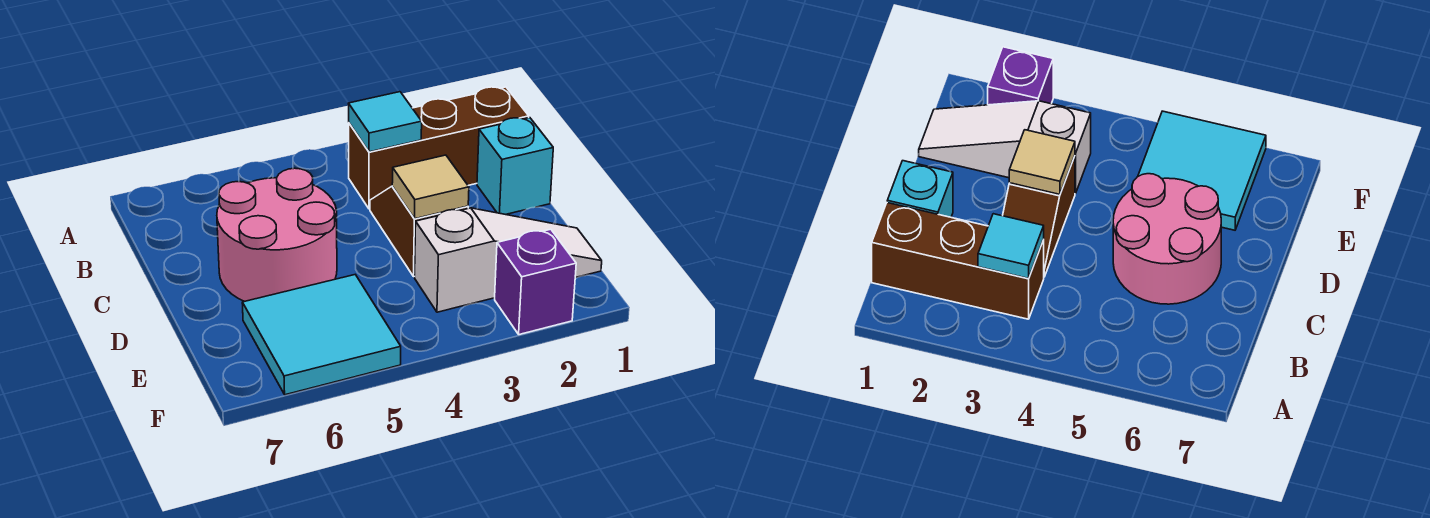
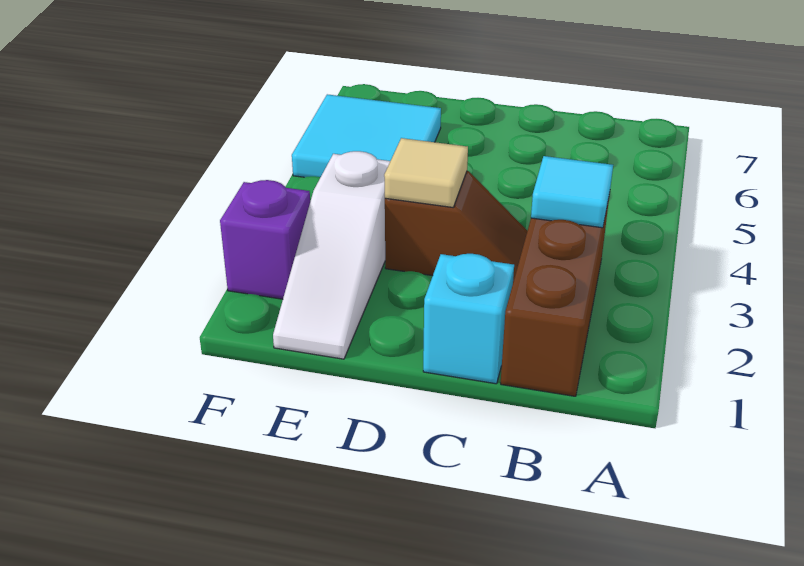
pink round brick C5:D6 level 1 -> none

